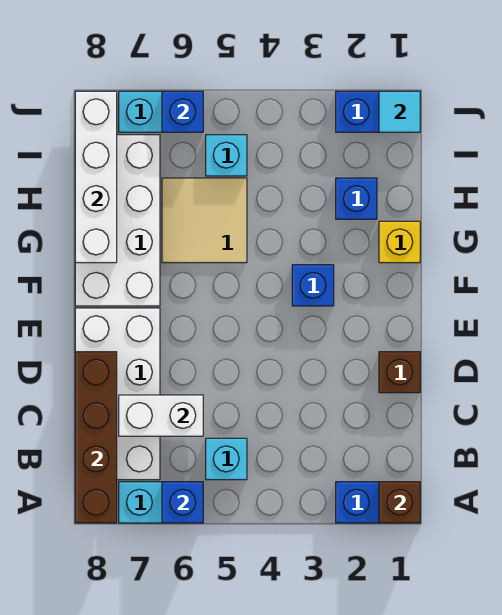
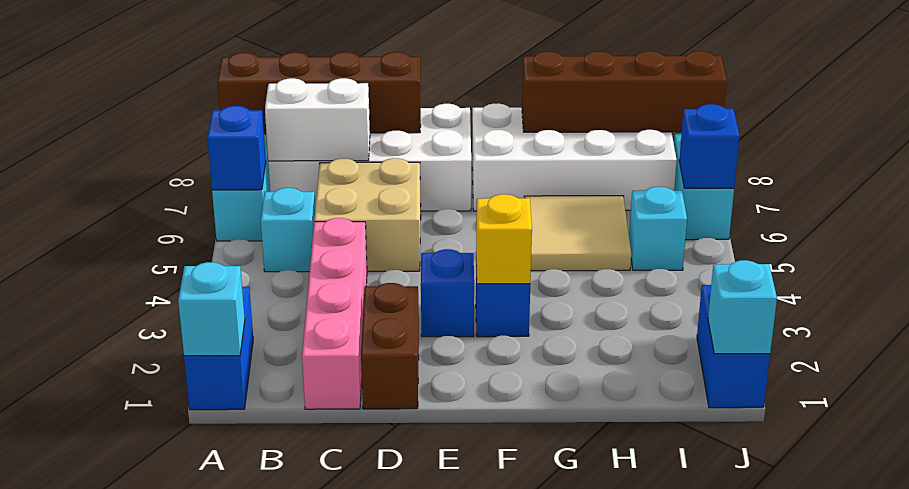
brown brick A1 level 2 -> cyan brick A1 level 2
none -> pink brick C1:C4 level 1
none -> tan brick C5:D6 level 1
white brick C6:C7 level 2 -> white brick B7:C7 level 2
brown brick D1 level 1 -> brown brick D1:D2 level 1
yellow brick G1 level 1 -> yellow brick F3 level 2
white brick G8:J8 level 2 -> brown brick G8:J8 level 2
blue brick H2 level 1 -> blue brick E3 level 1
cyan tile J1 level 2 -> cyan brick J1 level 2

